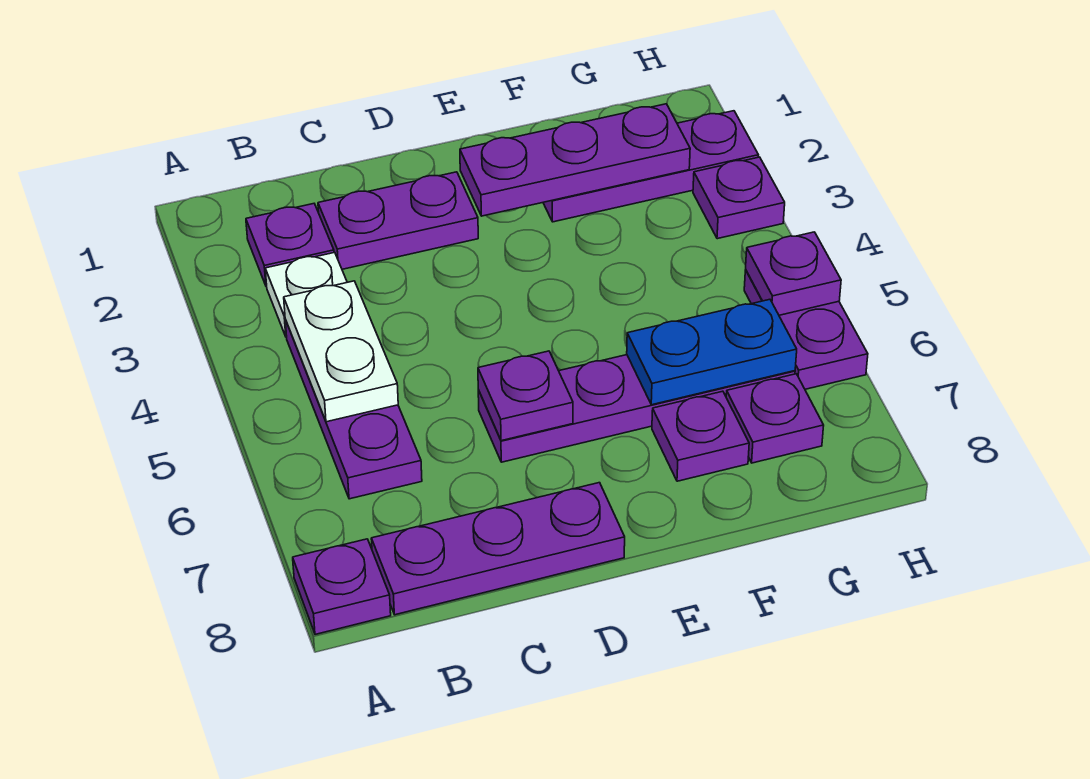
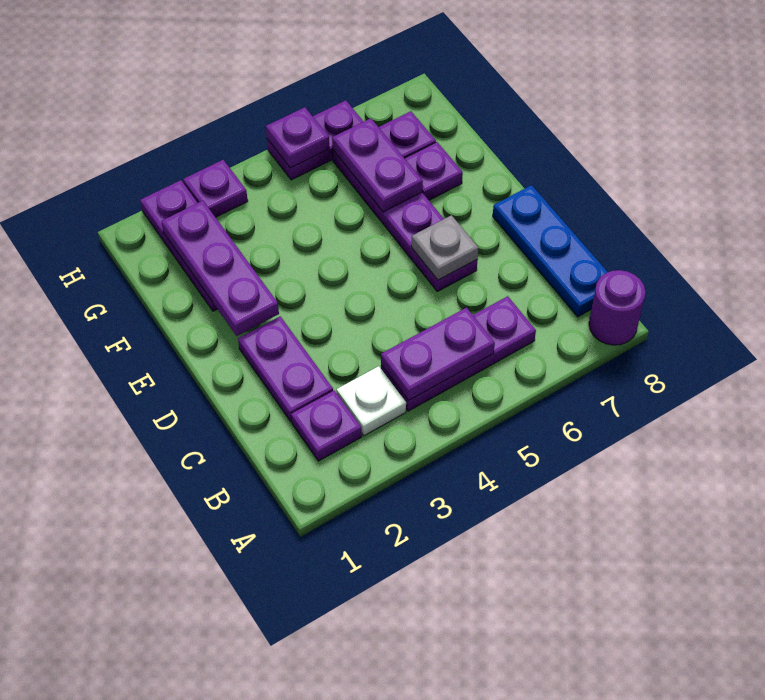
purple plate A8 level 1 -> purple round brick A8 level 1
white plate B4:B5 level 2 -> purple plate B4:B5 level 2
purple plate B8:D8 level 1 -> blue plate B8:D8 level 1
purple plate D6 level 2 -> grey plate D6 level 2
blue plate F6:G6 level 2 -> purple plate F6:G6 level 2

